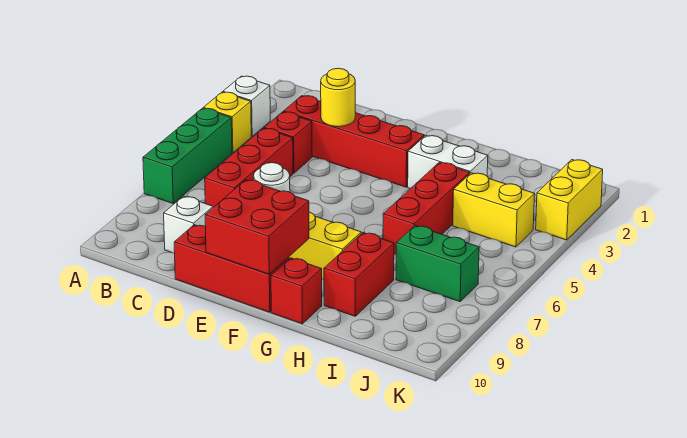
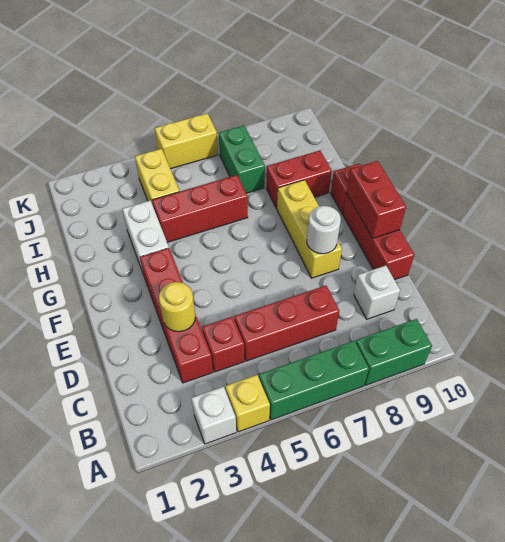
none -> green brick A8:A9 level 1
red brick E9:F10 level 2 -> red brick E10:F10 level 2
yellow brick K2:K3 level 1 -> yellow brick K5:K6 level 1

